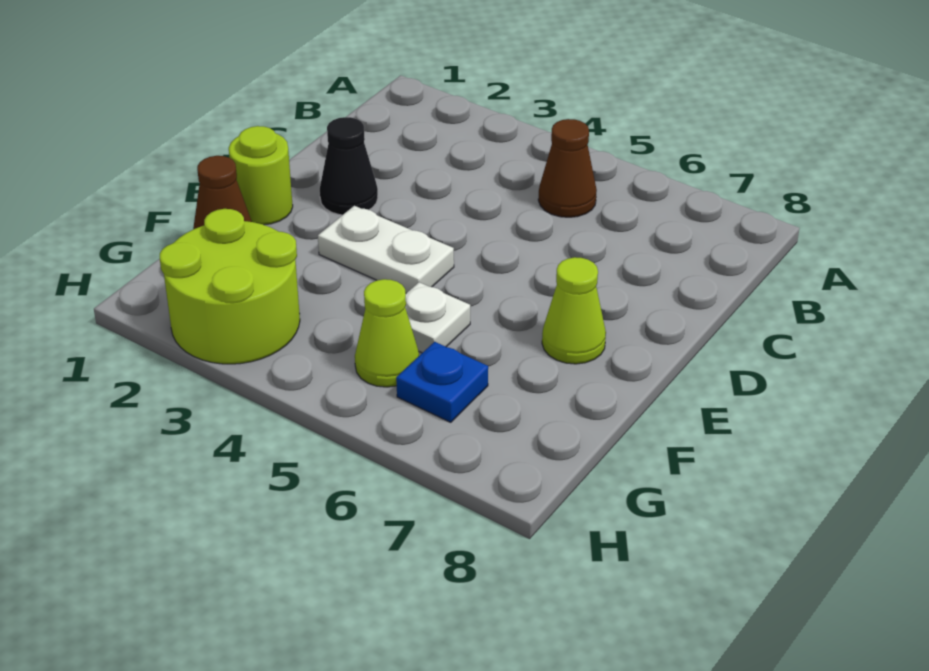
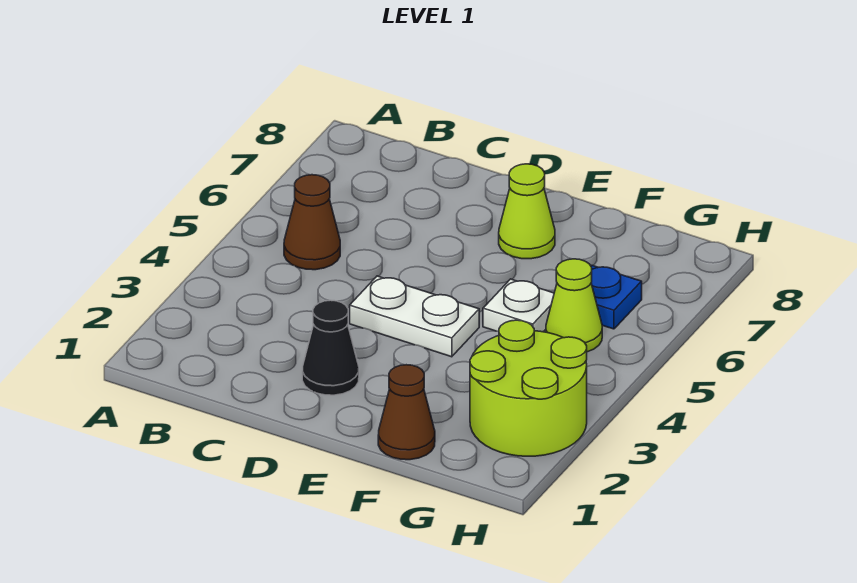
lime round brick E1 level 1 -> none
white plate E3:E4 level 1 -> white plate D4:E4 level 1

